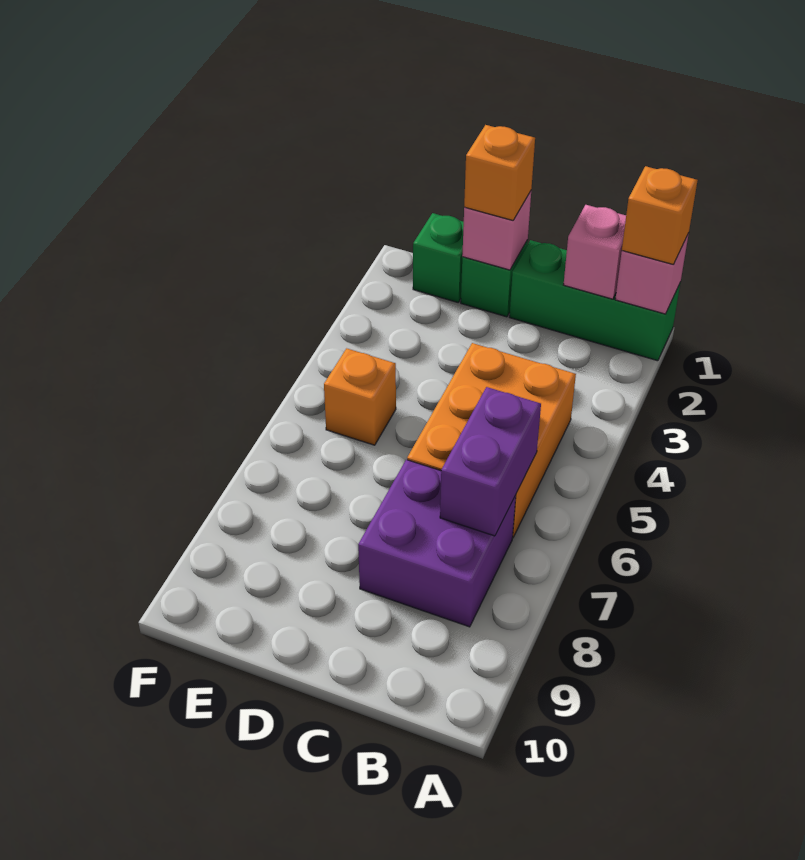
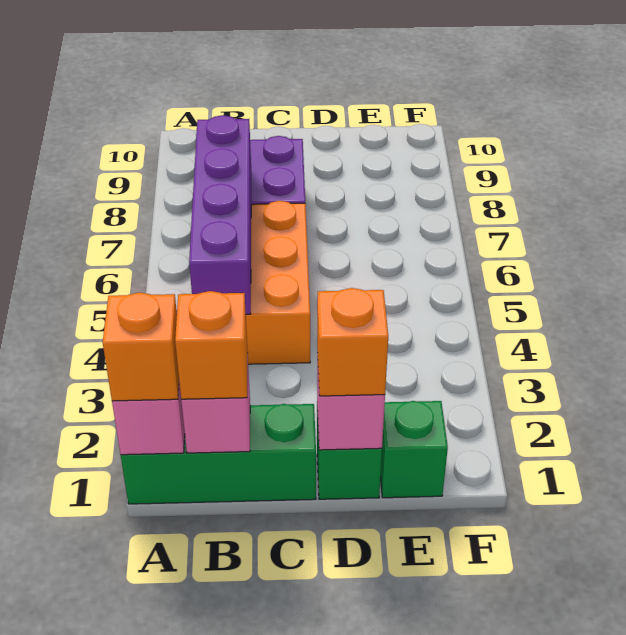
purple brick B6:B7 level 2 -> purple brick B4:B7 level 2
orange brick E5 level 1 -> orange brick B1 level 3

